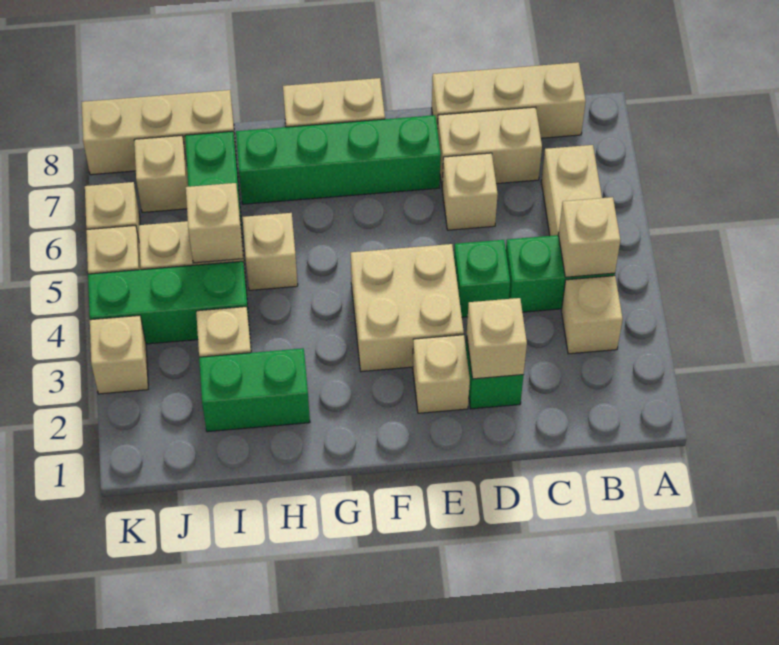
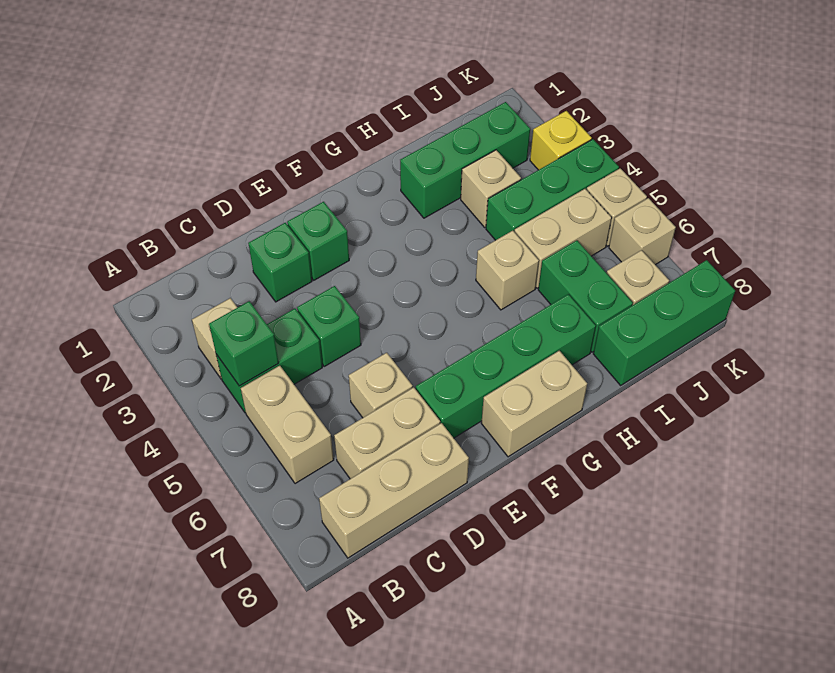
tan brick B4 level 2 -> green brick B4 level 2
tan brick D2 level 2 -> none
tan brick E2 level 1 -> green brick E2 level 1
tan brick E3:F4 level 1 -> none
green brick H2:I2 level 1 -> green brick H2:J2 level 1
tan brick I5 level 2 -> none
tan brick I8:K8 level 1 -> green brick I8:K8 level 1
tan brick K3 level 1 -> yellow brick K3 level 1

